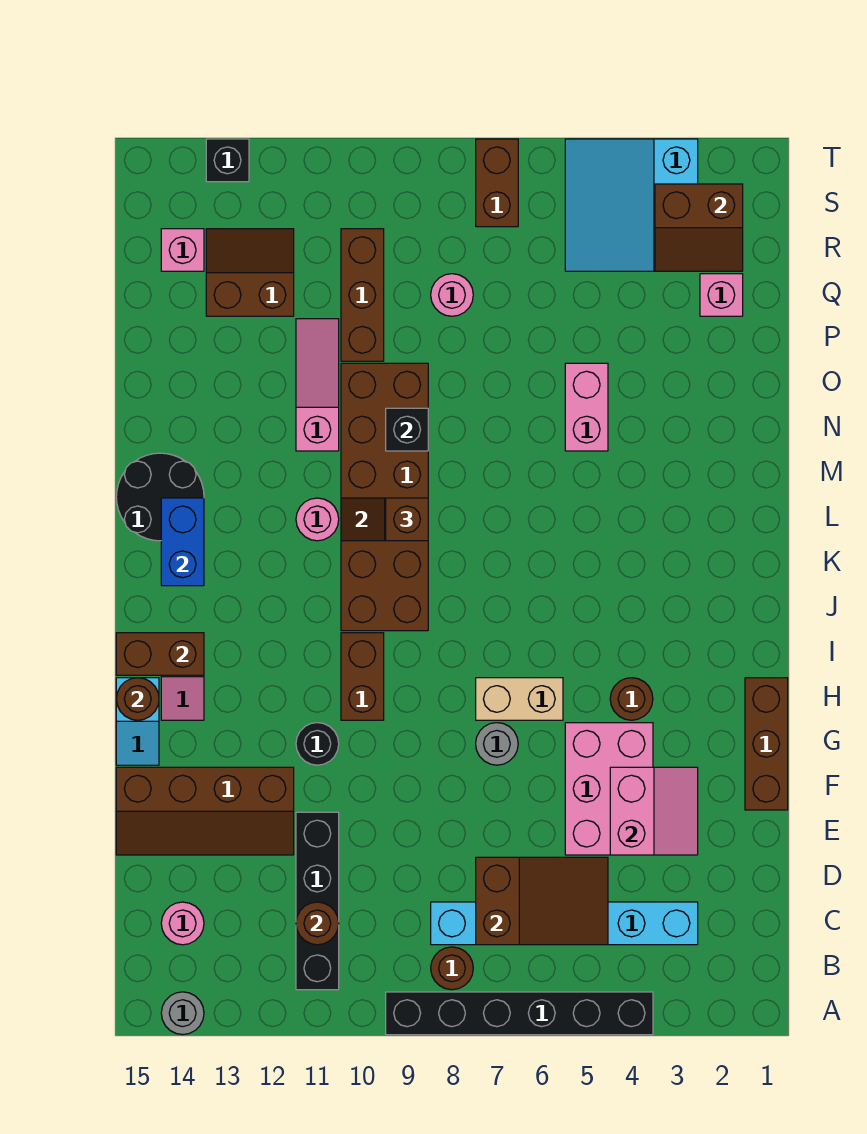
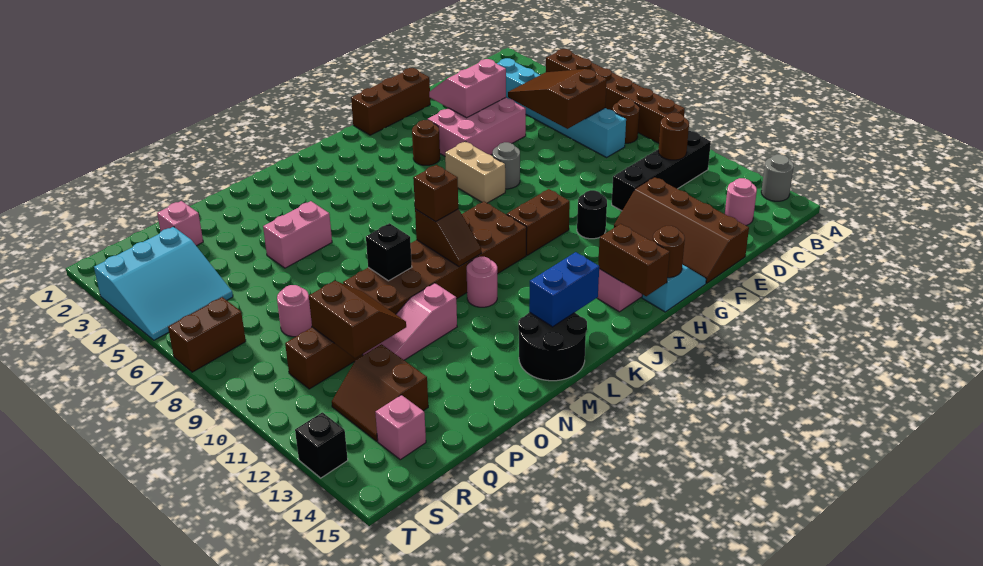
black brick A4:A9 level 1 -> brown brick A4:A9 level 1
brown slope E12:F15 level 1 top F -> brown slope E12:F15 level 1 top E
brown slope R2:S3 level 2 top S -> brown slope P10:Q11 level 2 top Q

